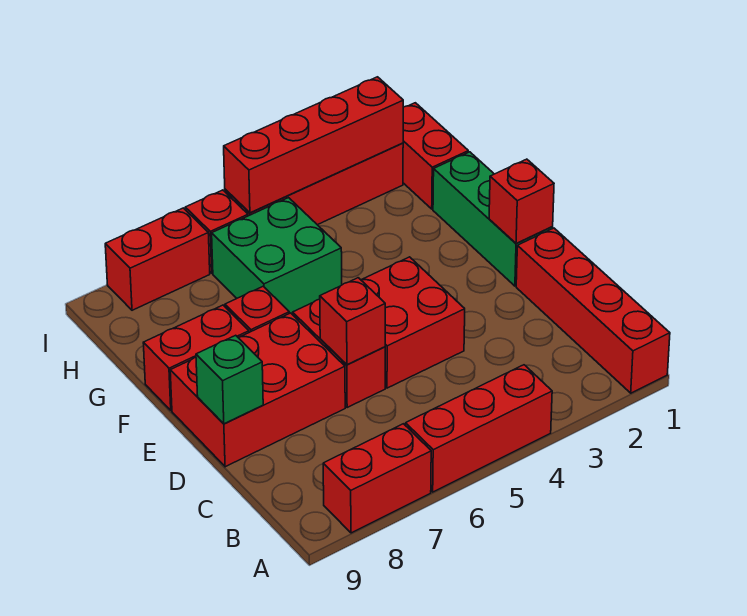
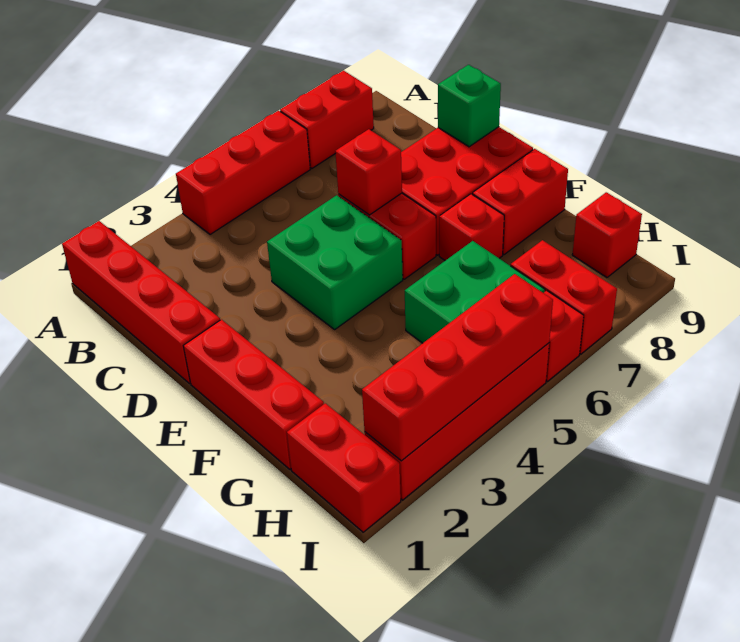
red brick D4:E5 level 1 -> green brick D4:E5 level 1
green brick E1:G1 level 1 -> red brick E1:G1 level 1
red brick E1 level 2 -> red brick H9 level 1
red brick I7:I8 level 1 -> red brick H7:I7 level 1

